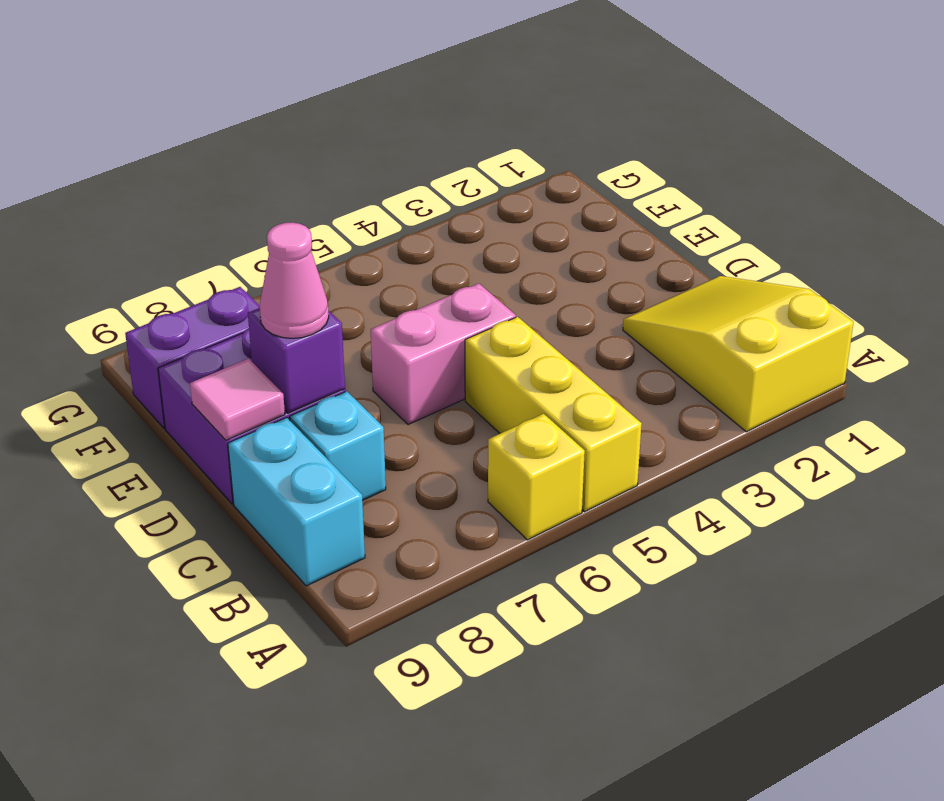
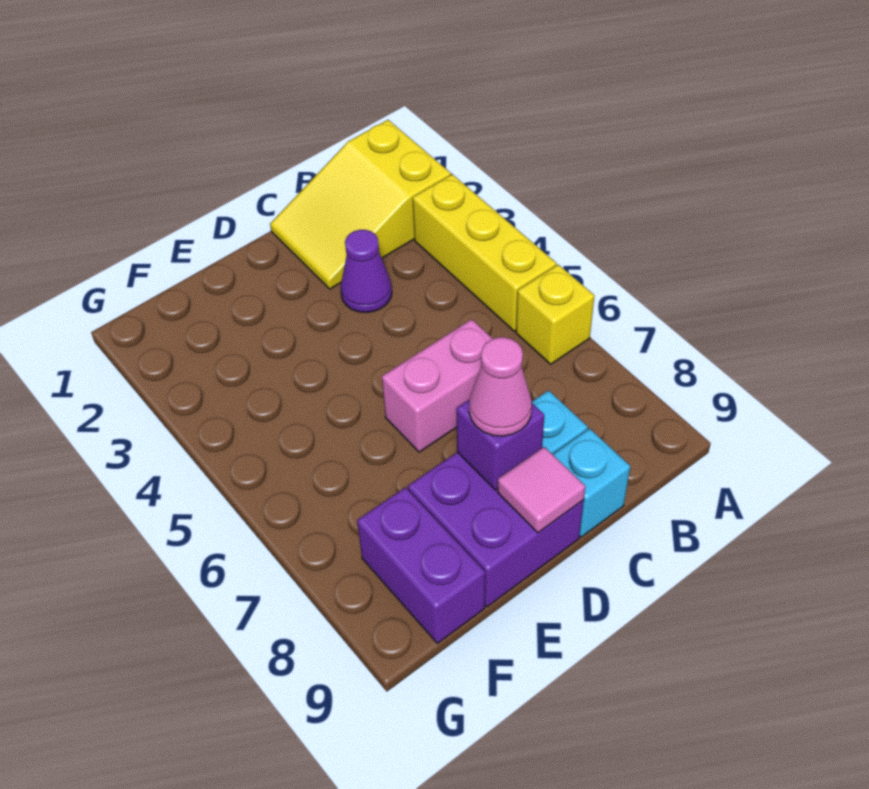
yellow brick A5:C5 level 1 -> yellow brick A3:A5 level 1
cyan brick B9:C9 level 1 -> cyan brick C9 level 1
none -> purple cone C3 level 1
pink brick D5:D6 level 1 -> pink brick C6:D6 level 1

